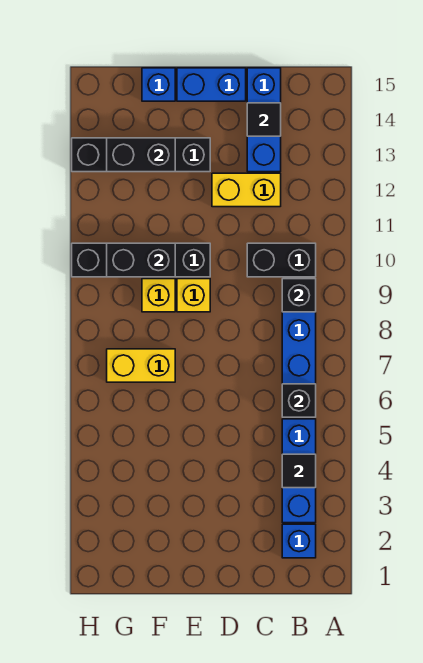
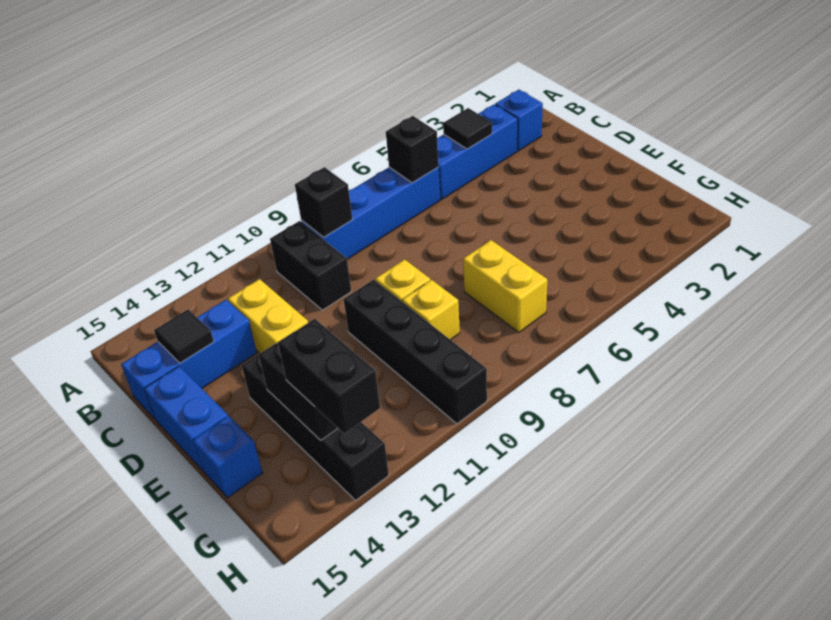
black brick F10:G10 level 2 -> black brick G13:H13 level 3

